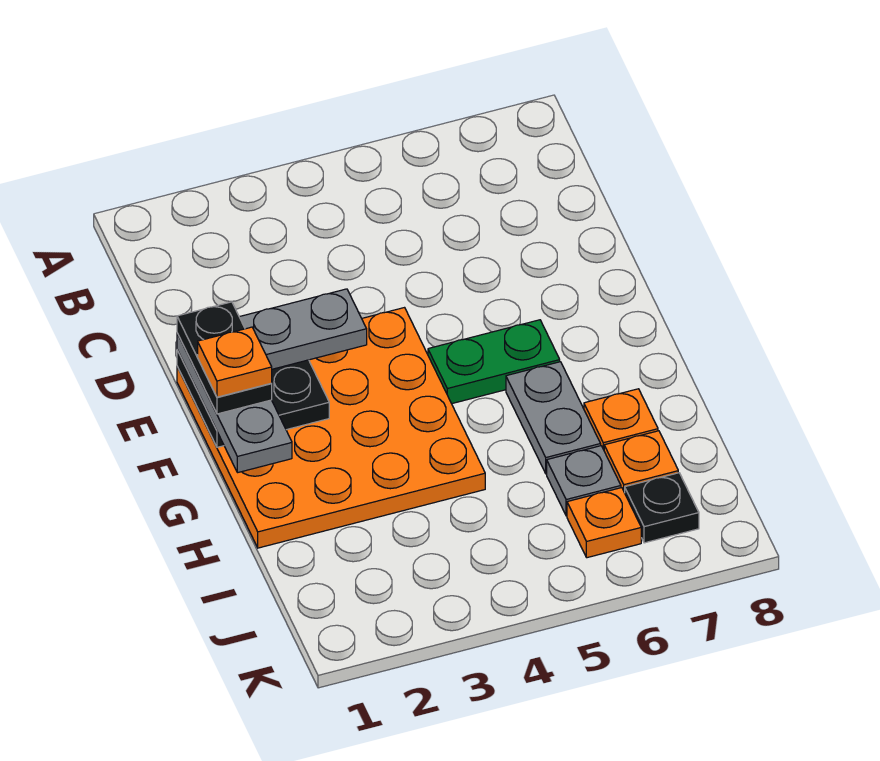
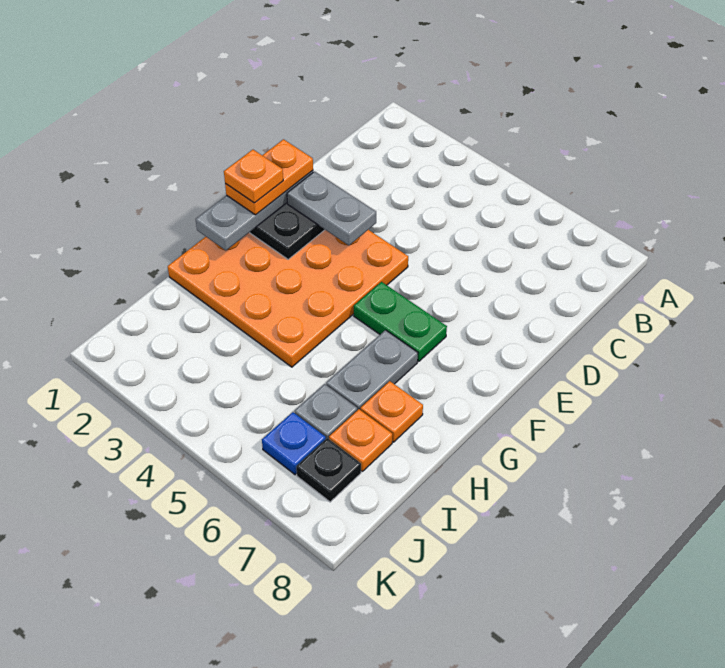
black plate E1:F1 level 4 -> orange plate E1:F1 level 4
orange plate J6 level 1 -> blue plate J6 level 1

